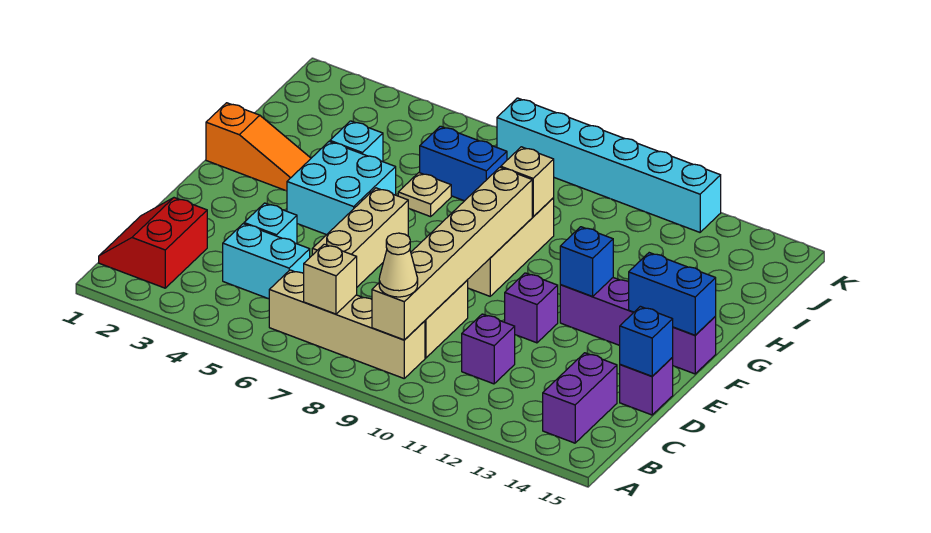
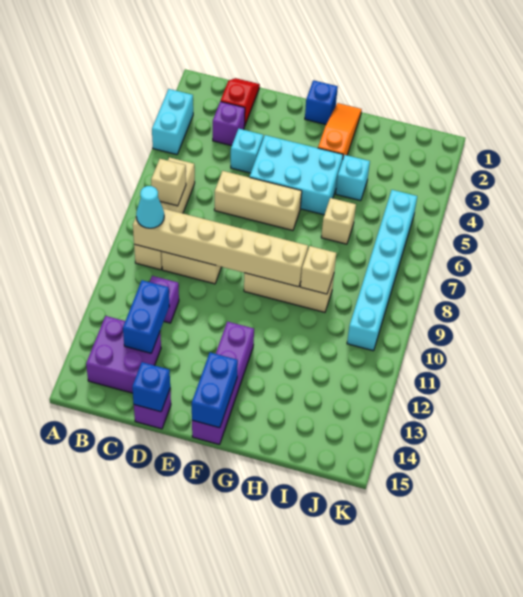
red slope B1:C2 level 1 top 2 -> red slope C1:C2 level 1 top 2
tan cone B9 level 3 -> cyan cone B9 level 3
purple brick B14:C14 level 1 -> purple brick B13:C14 level 1
cyan brick C4:C5 level 1 -> cyan brick A3:A4 level 1
purple brick E11 level 1 -> purple brick C3 level 1
cyan brick F4:G5 level 1 -> cyan brick E4:G5 level 1
blue brick F12 level 2 -> blue brick F1 level 1
orange slope G1:G3 level 1 top 1 -> orange slope G1:G3 level 1 top 3
tan plate H6 level 1 -> tan brick H6 level 1
blue brick I6:I7 level 1 -> blue brick C12:C13 level 2
cyan brick K7:K12 level 1 -> cyan brick J5:J10 level 1

